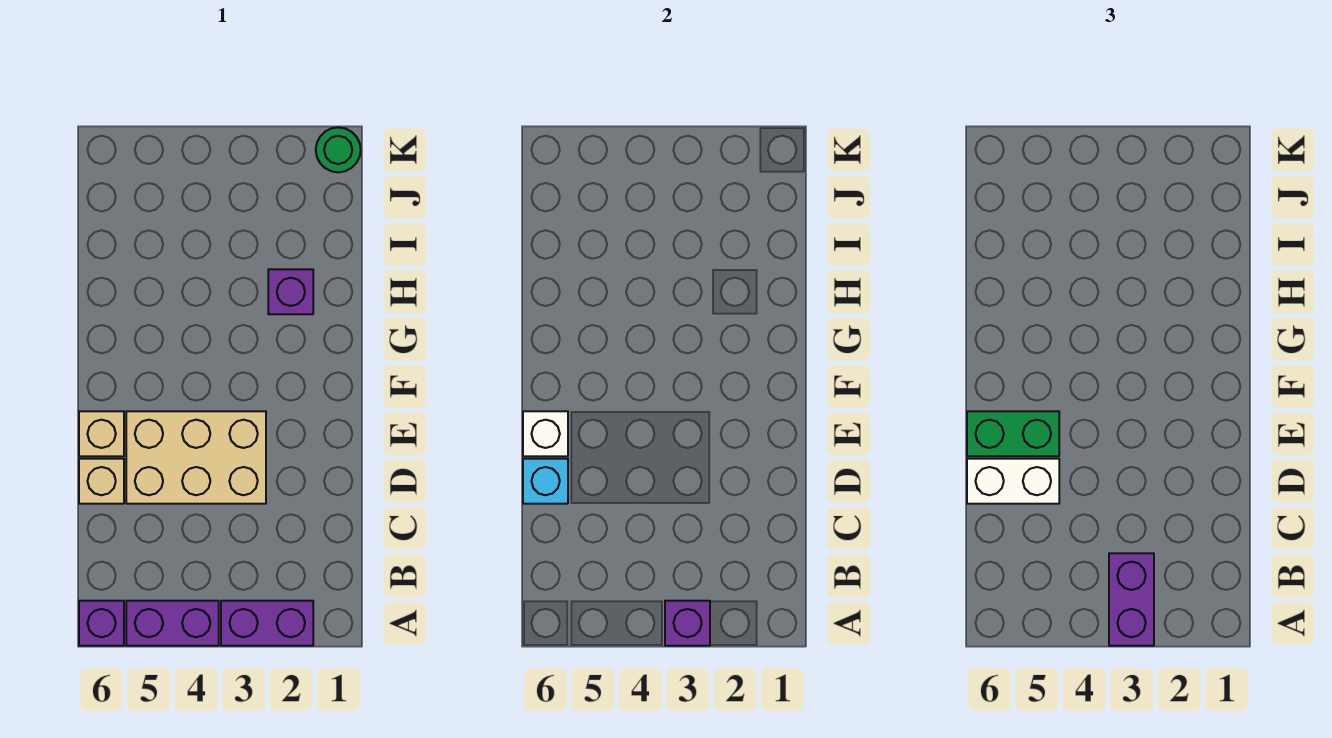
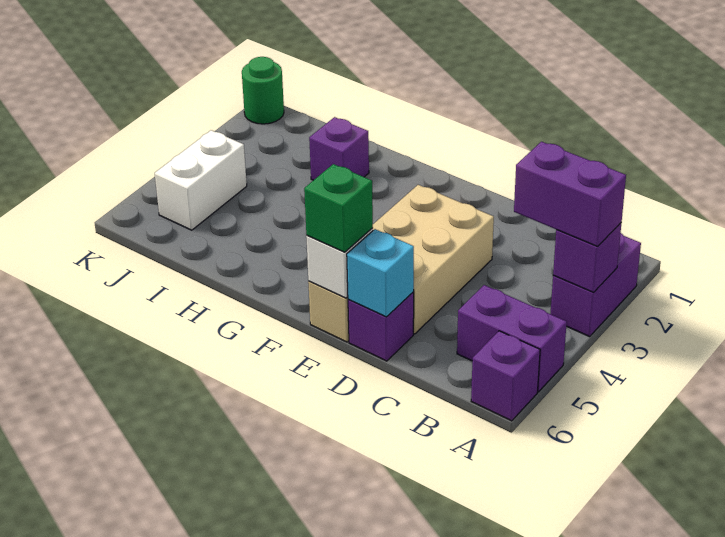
purple brick A4:A5 level 1 -> purple brick A5:B5 level 1
white brick D5:D6 level 3 -> white brick J4:J5 level 1
tan brick D6 level 1 -> purple brick D6 level 1
green brick E5:E6 level 3 -> green brick E6 level 3

